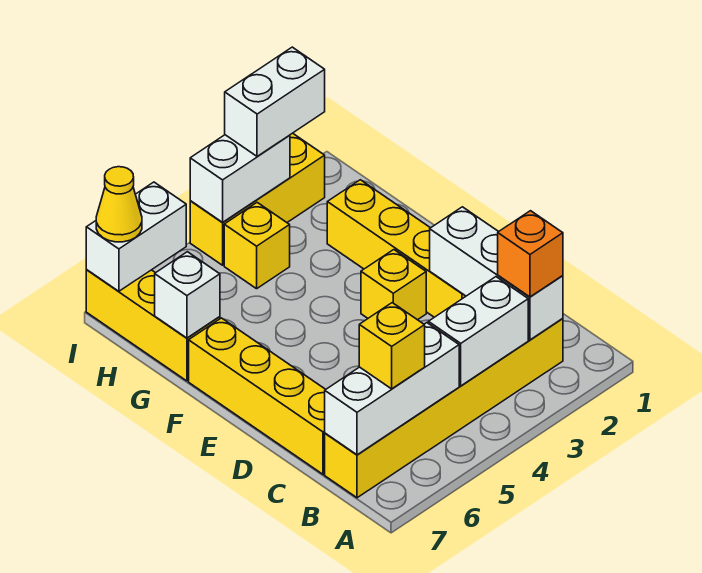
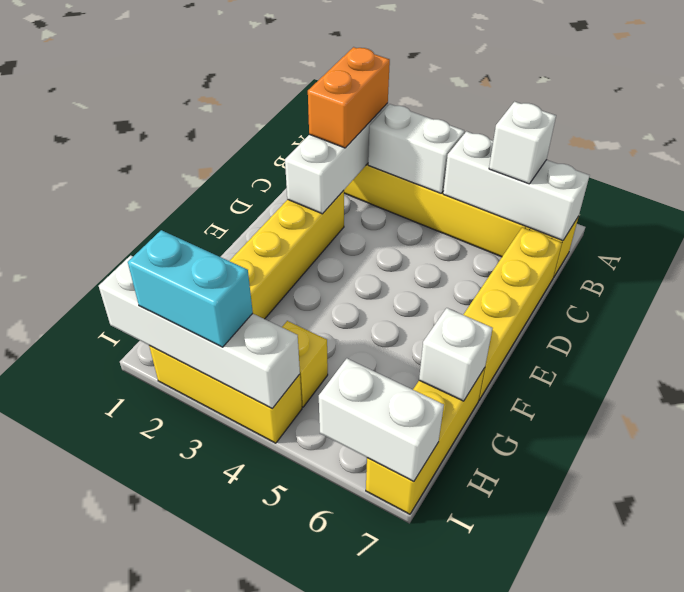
orange brick B2 level 3 -> orange brick B2:C2 level 3
yellow brick B6 level 3 -> white brick B6 level 3
yellow brick E3 level 1 -> none
white brick I2:I3 level 3 -> cyan brick I2:I3 level 3
white brick I3:I4 level 2 -> white brick I1:I4 level 2
yellow cone I7 level 3 -> none

